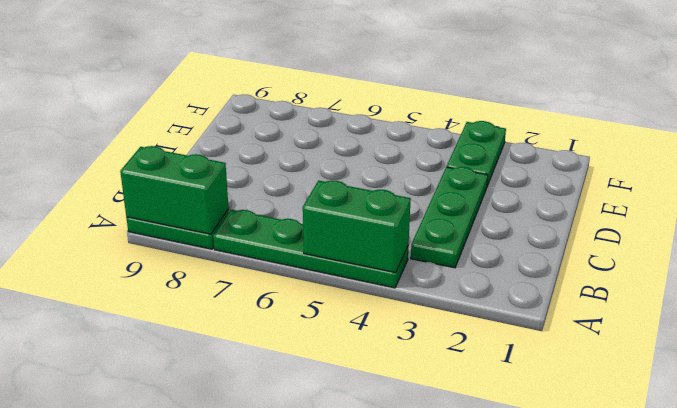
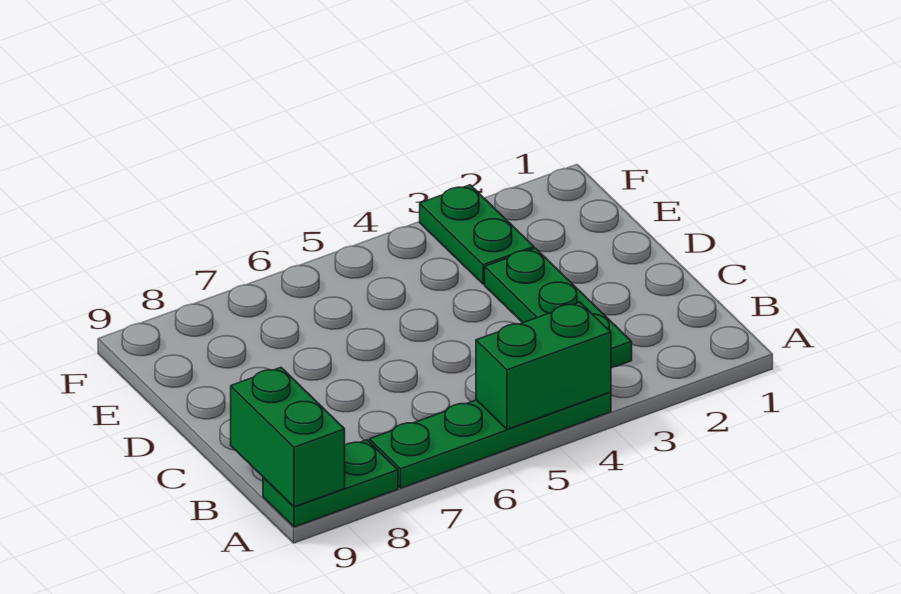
green brick A8:A9 level 2 -> green brick A9:B9 level 2

